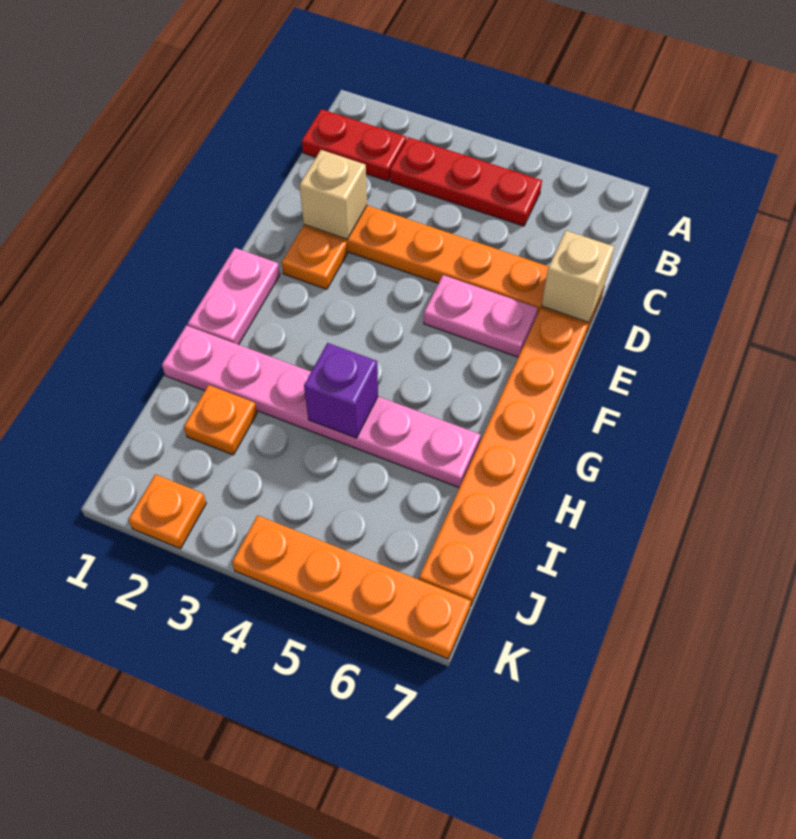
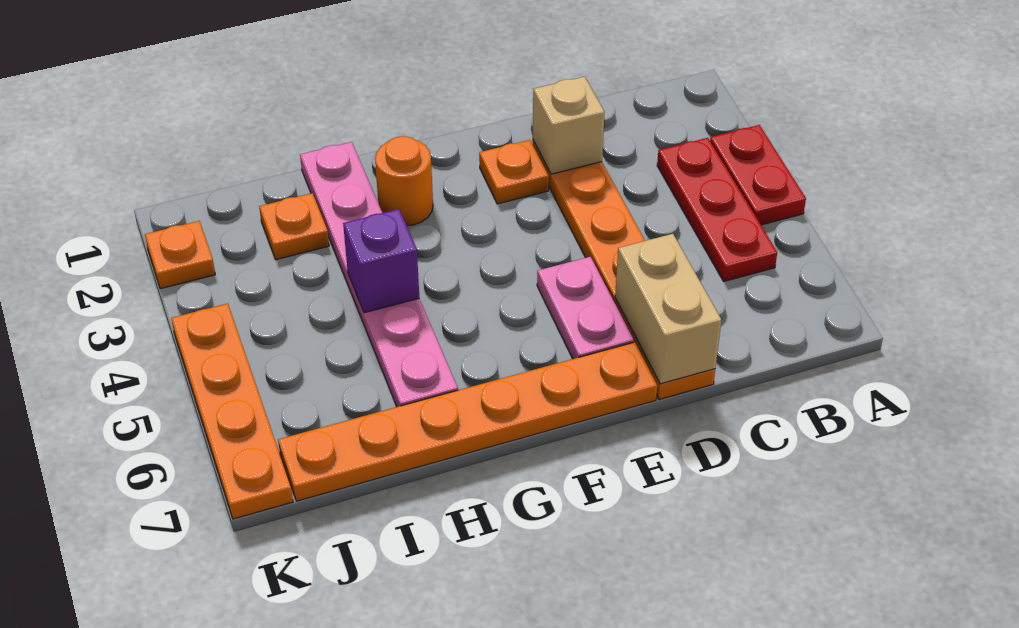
red plate B1:B2 level 1 -> red plate A3:A4 level 1
tan brick D7 level 2 -> tan brick D6:D7 level 2
pink plate F1:G1 level 1 -> none
none -> orange round brick G2 level 1

